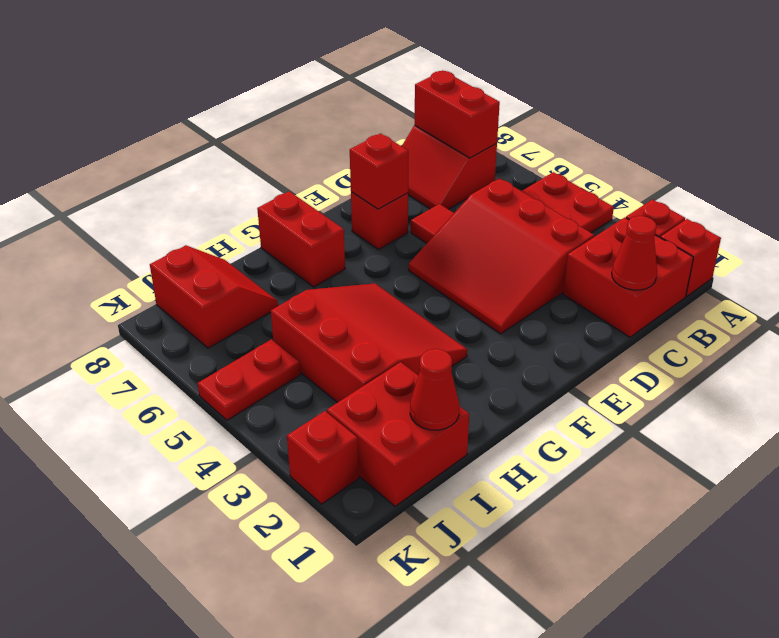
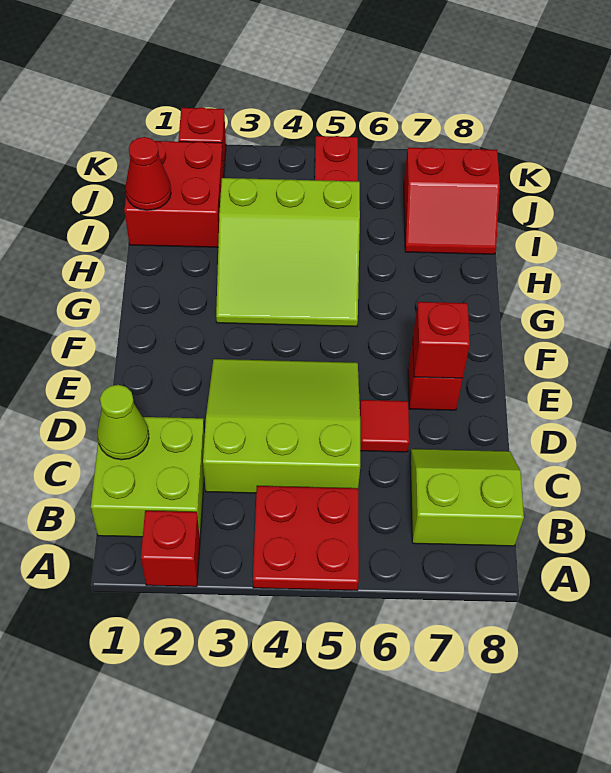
red brick A1 level 1 -> none
red brick B1:C2 level 1 -> lime brick B1:C2 level 1
red slope B7:C8 level 1 top B -> lime slope B7:C8 level 1 top B
red brick B7:B8 level 2 -> none
red cone C1 level 2 -> lime cone C1 level 2
red slope C3:E5 level 1 top C -> lime slope C3:E5 level 1 top C
red slope G3:I5 level 1 top I -> lime slope G3:I5 level 1 top I
red brick G7:G8 level 1 -> none

